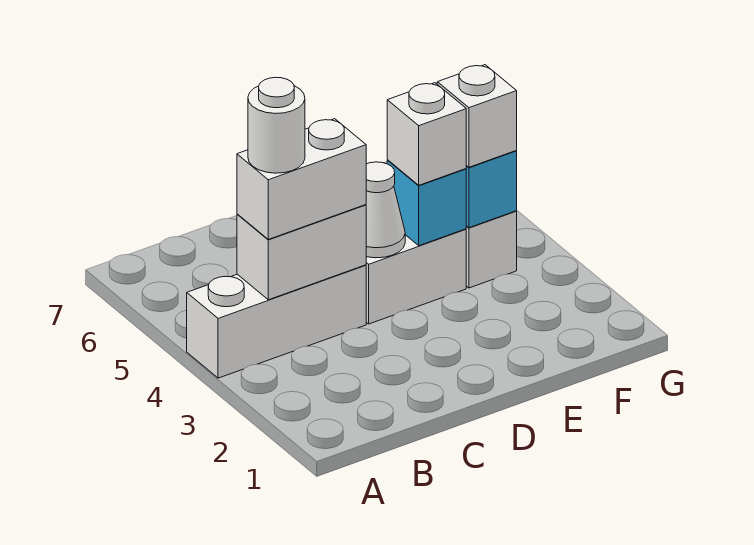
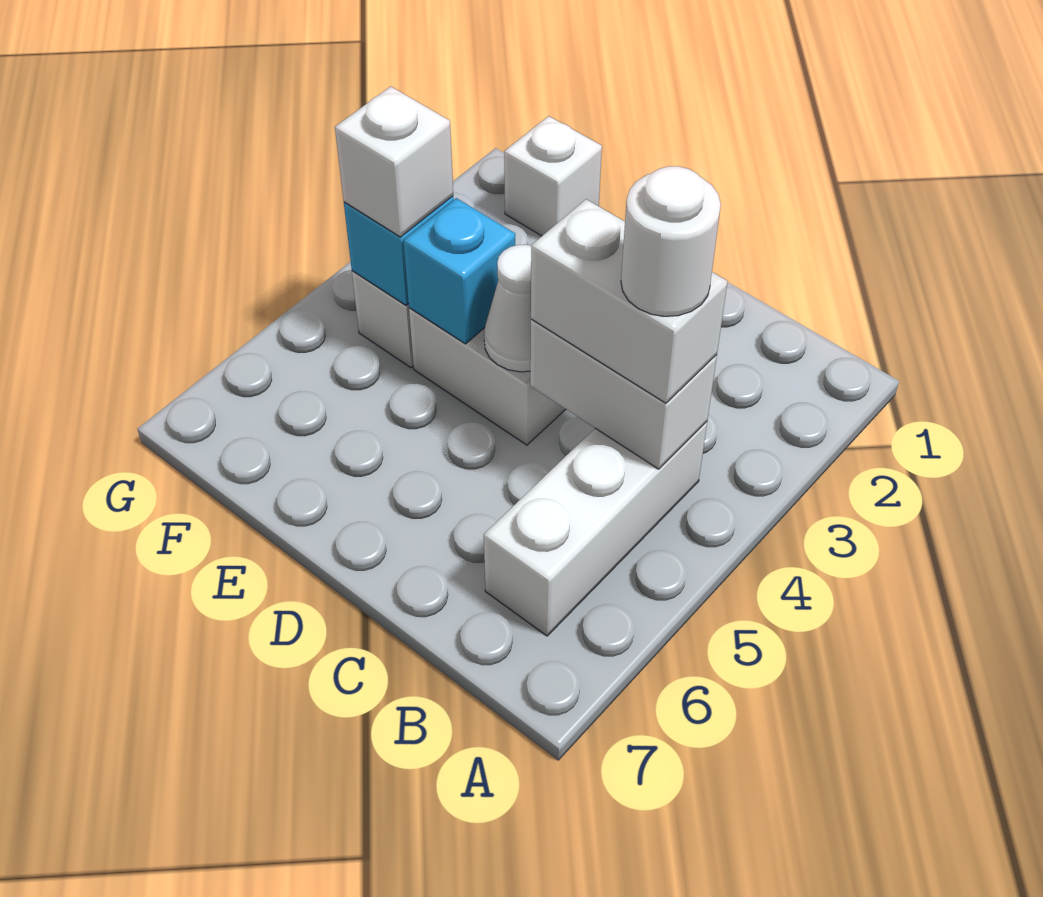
white brick A4:C4 level 1 -> white brick B4:B6 level 1
white brick E4 level 3 -> white brick F1 level 1

